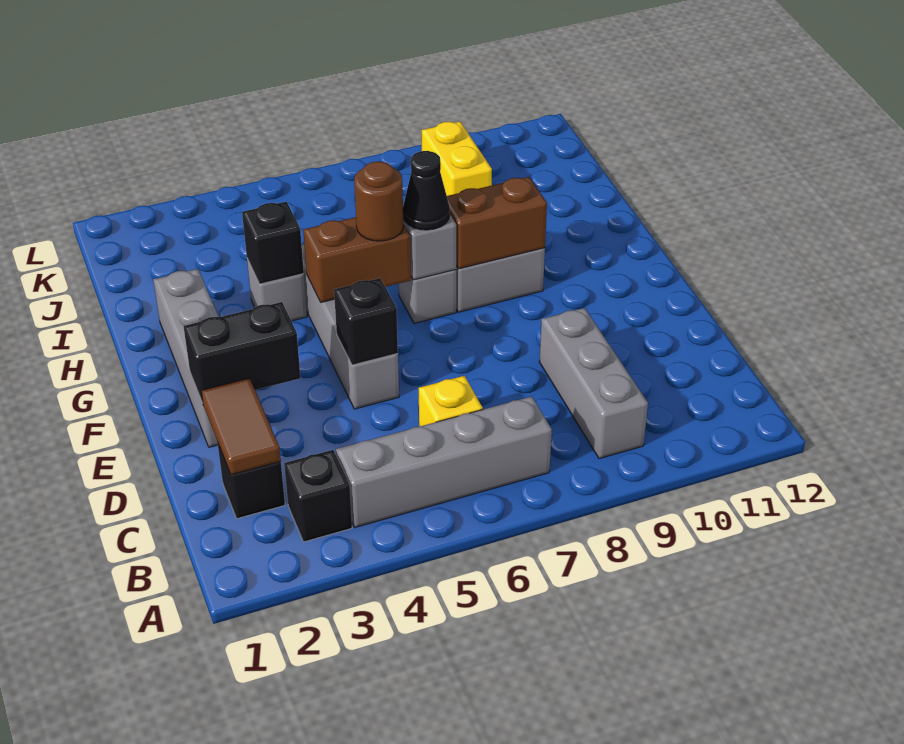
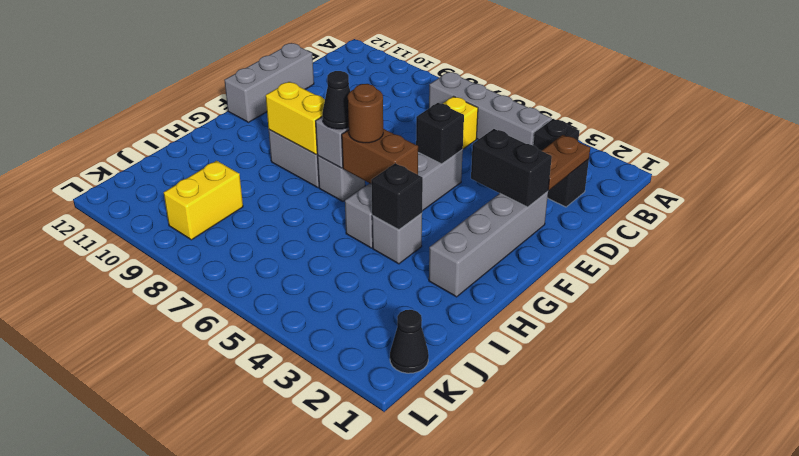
grey brick B9:D9 level 1 -> grey brick D12:F12 level 1
brown tile C2:D2 level 2 -> brown plate C2:D2 level 2
brown brick G8:G9 level 2 -> yellow brick G8:G9 level 2
none -> black cone K1 level 1

